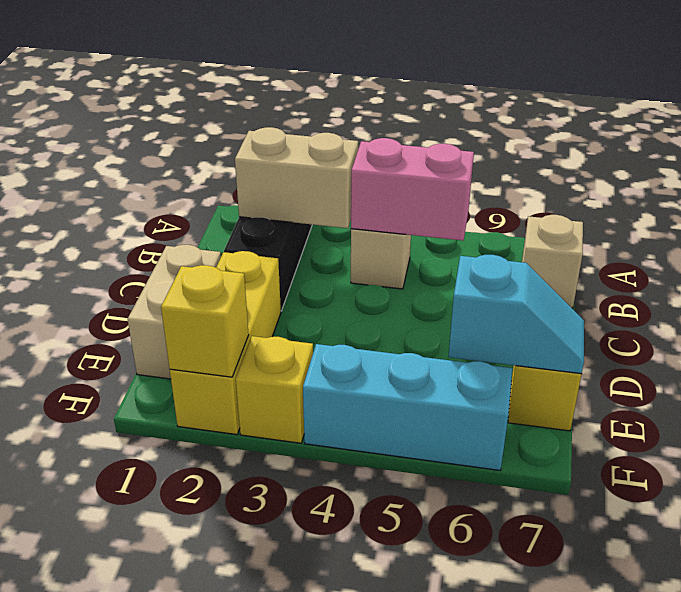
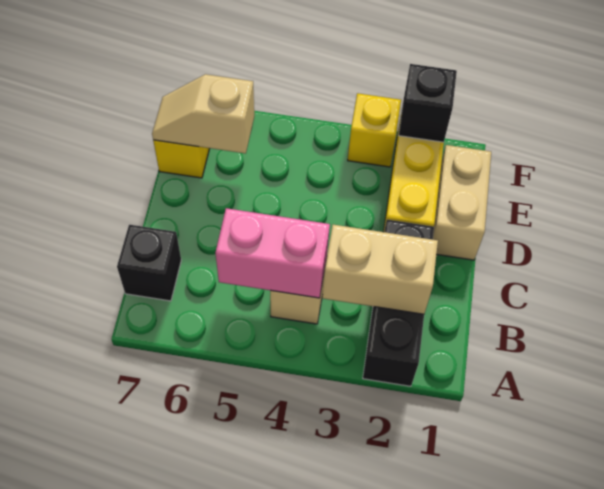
tan brick B7 level 1 -> black brick B7 level 1
cyan slope E6:E7 level 2 top 6 -> tan slope E6:E7 level 2 top 6
yellow brick F2 level 2 -> black brick F2 level 2
cyan brick F4:F6 level 1 -> none

